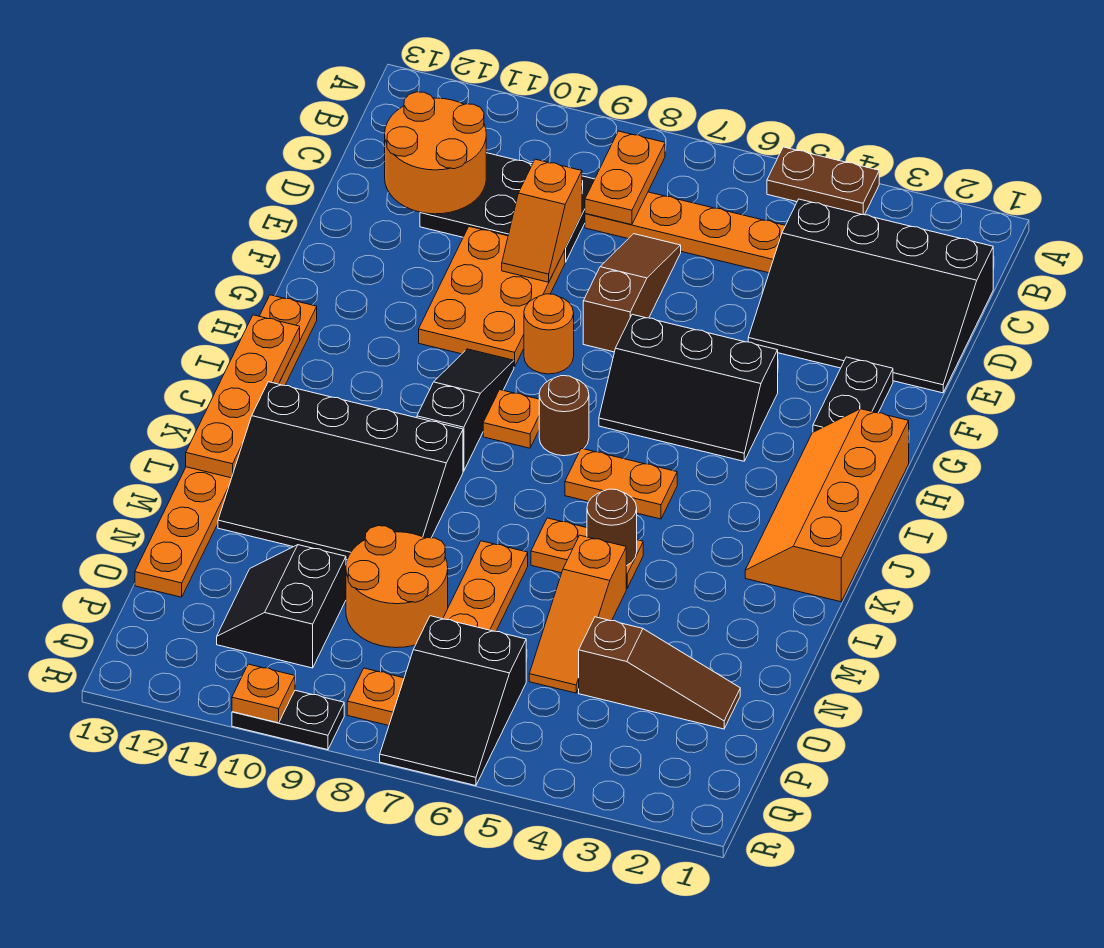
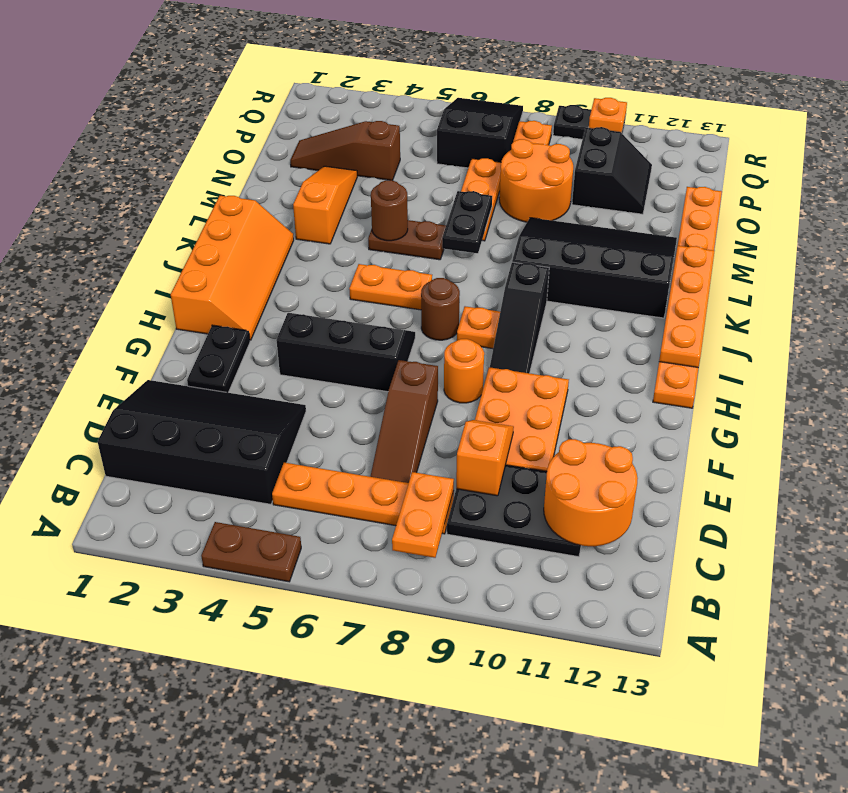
orange plate L5:L6 level 1 -> brown plate L5:L6 level 1
none -> black plate L7:M7 level 2
orange slope M5:O5 level 1 top M -> orange slope L3:N3 level 1 top L

